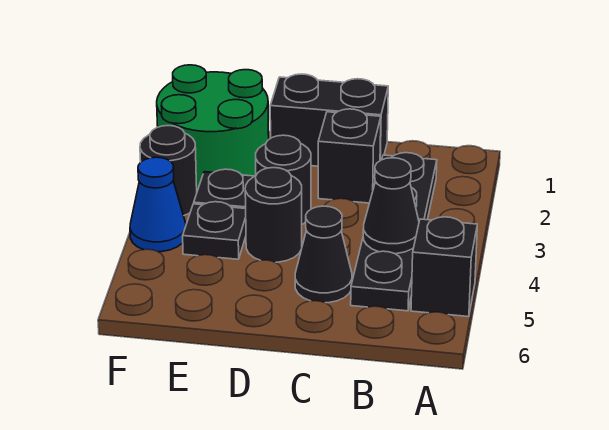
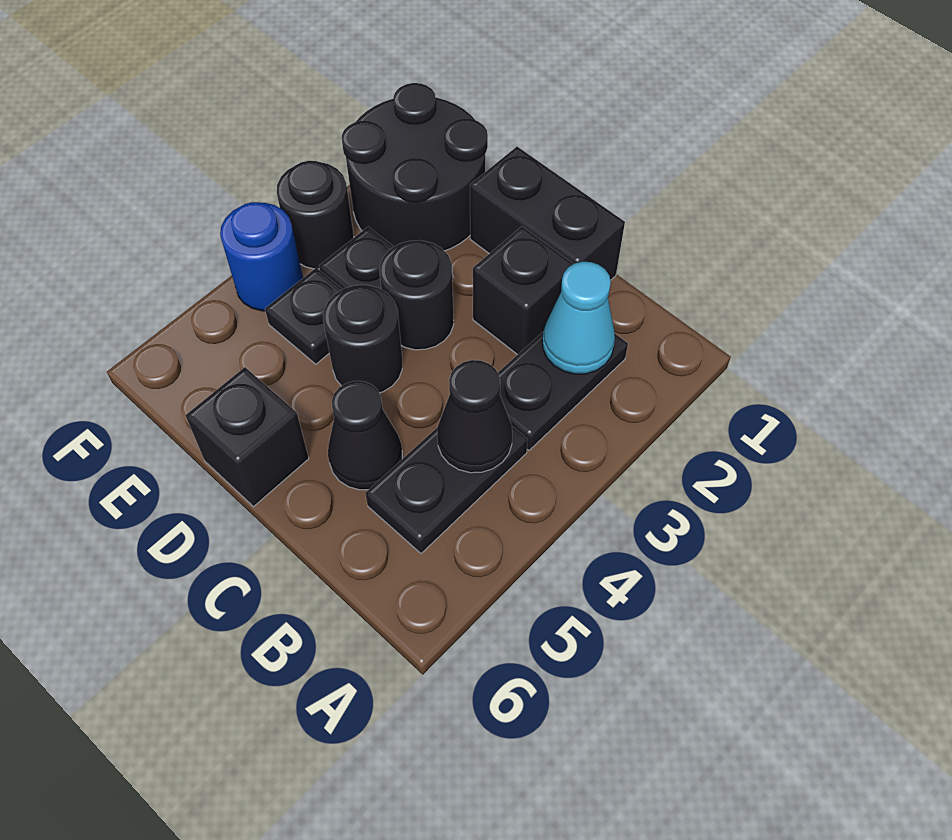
black brick A5 level 1 -> black brick D6 level 1
none -> cyan cone B2 level 2
green round brick E1:F2 level 1 -> black round brick E1:F2 level 1
blue cone F4 level 1 -> blue round brick F4 level 1

